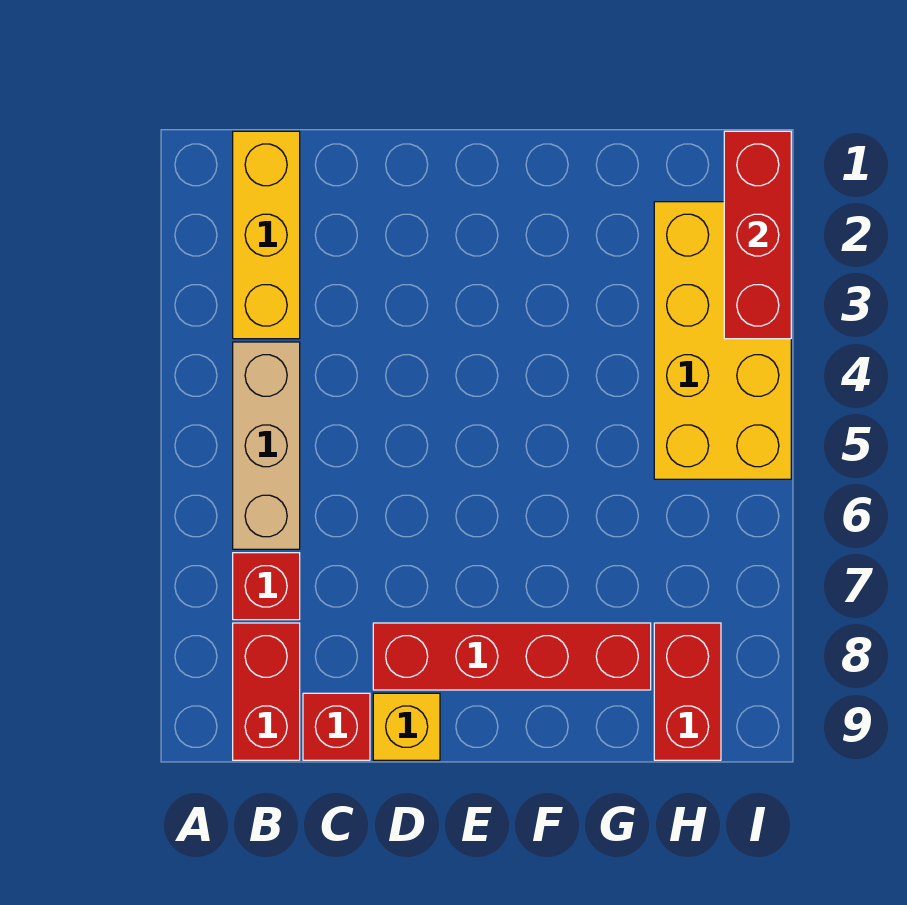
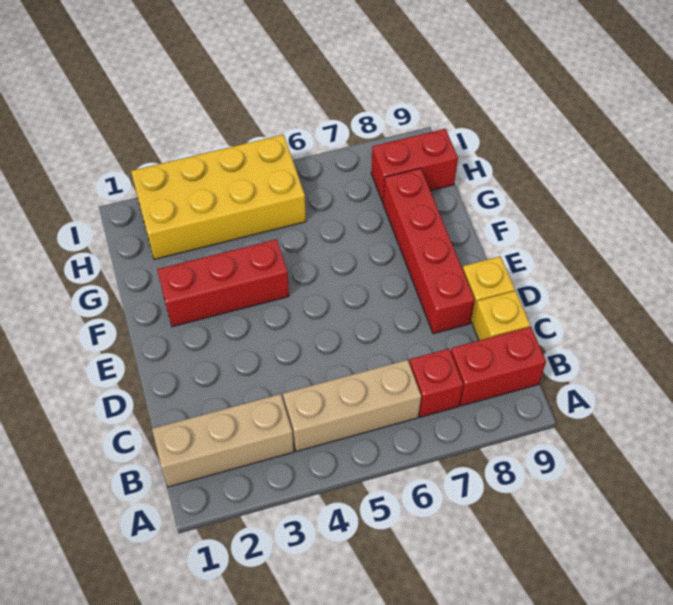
yellow brick B1:B3 level 1 -> tan brick B1:B3 level 1
red brick C9 level 1 -> yellow brick C9 level 1
red brick I1:I3 level 2 -> red brick F2:F4 level 1

